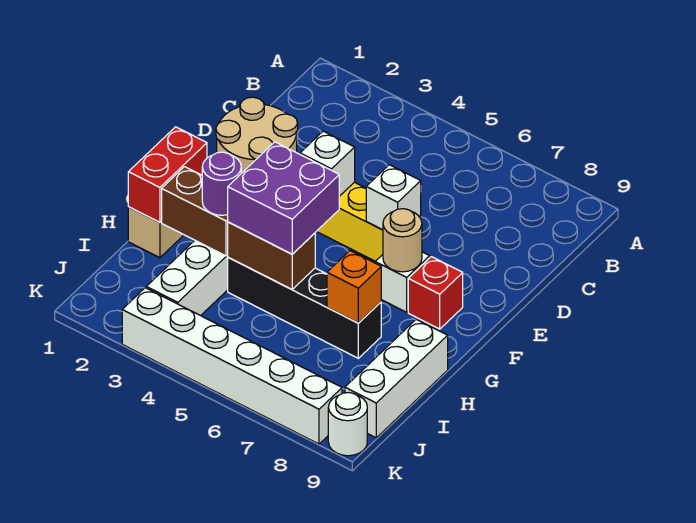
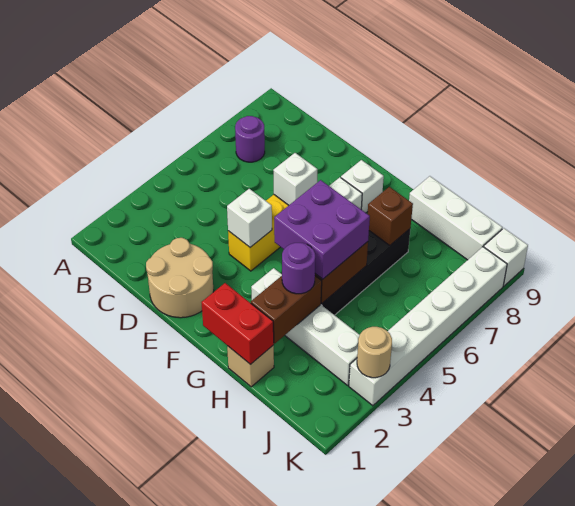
none -> purple round brick B7 level 1
tan round brick F7 level 2 -> tan round brick K3 level 2
red brick F8 level 1 -> white brick F8 level 1
orange brick H7 level 2 -> brown brick H7 level 2
white round brick K9 level 1 -> white brick K9 level 1

